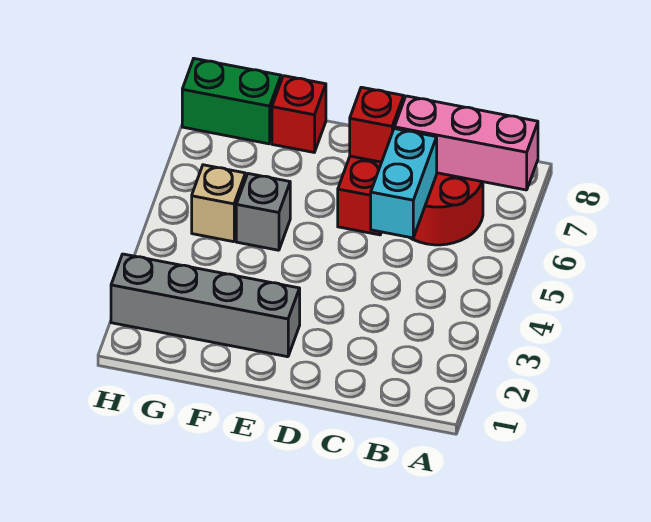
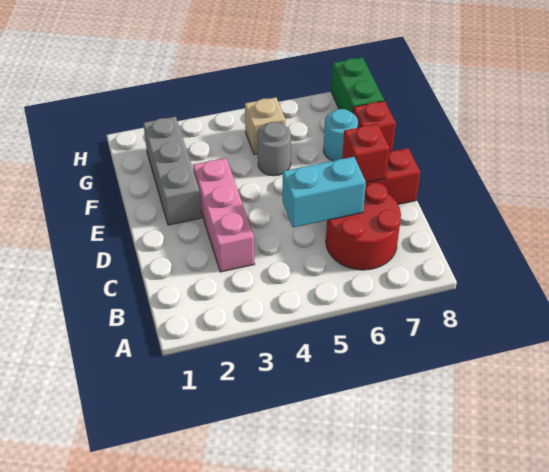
pink brick A7:C7 level 2 -> pink brick C3:E3 level 1
grey brick E2:H2 level 1 -> grey brick E2:G2 level 1
grey brick F5 level 1 -> grey round brick F5 level 1
none -> cyan round brick F7 level 1

